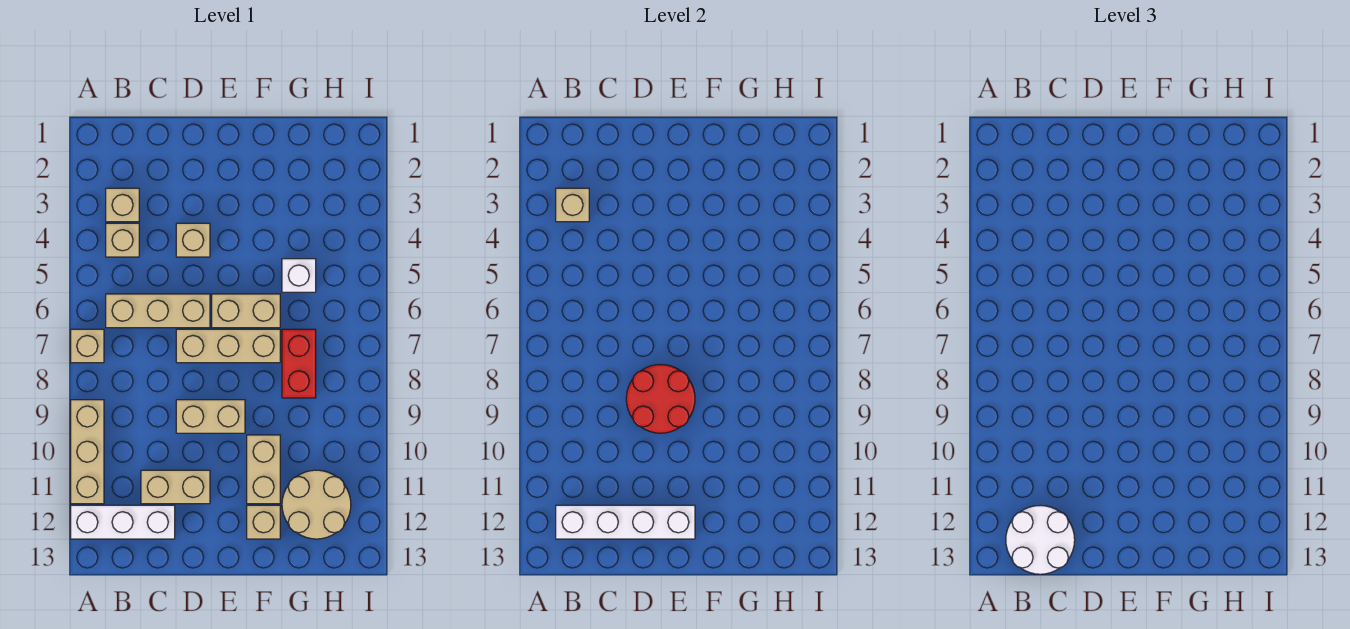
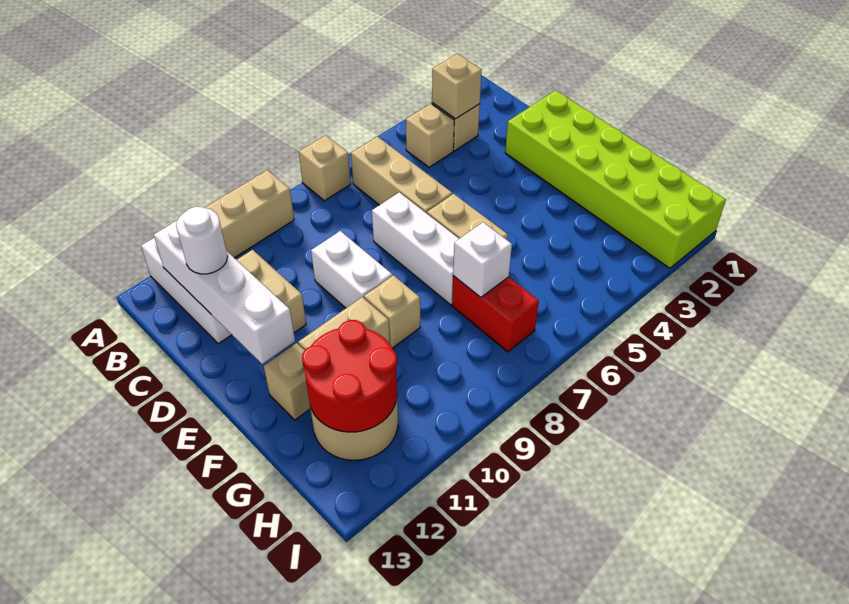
white round brick B12:C13 level 3 -> white round brick C12 level 3
none -> lime brick D1:I2 level 1
tan brick D4 level 1 -> tan brick F9 level 1
tan brick D7:F7 level 1 -> white brick D7:F7 level 1
red round brick D8:E9 level 2 -> red round brick G11:H12 level 2
tan brick D9:E9 level 1 -> white brick D9:E9 level 1
white brick G5 level 1 -> white brick G7 level 2
red brick G7:G8 level 1 -> red brick G7:H7 level 1

